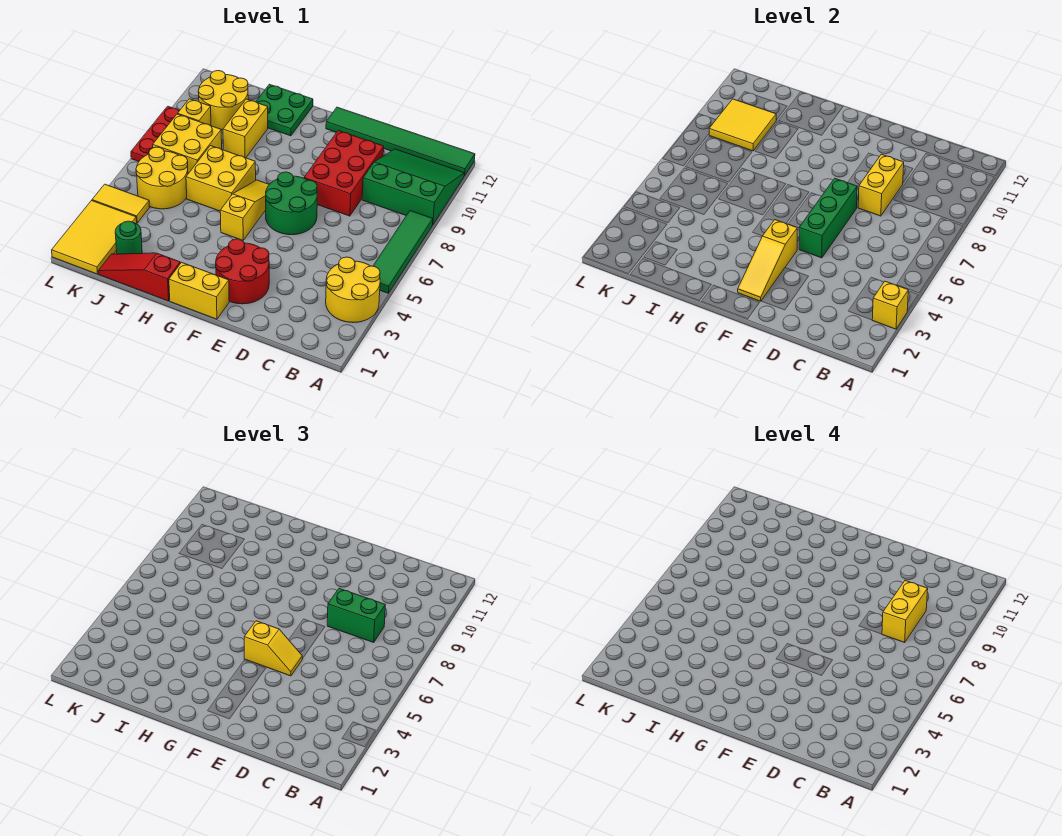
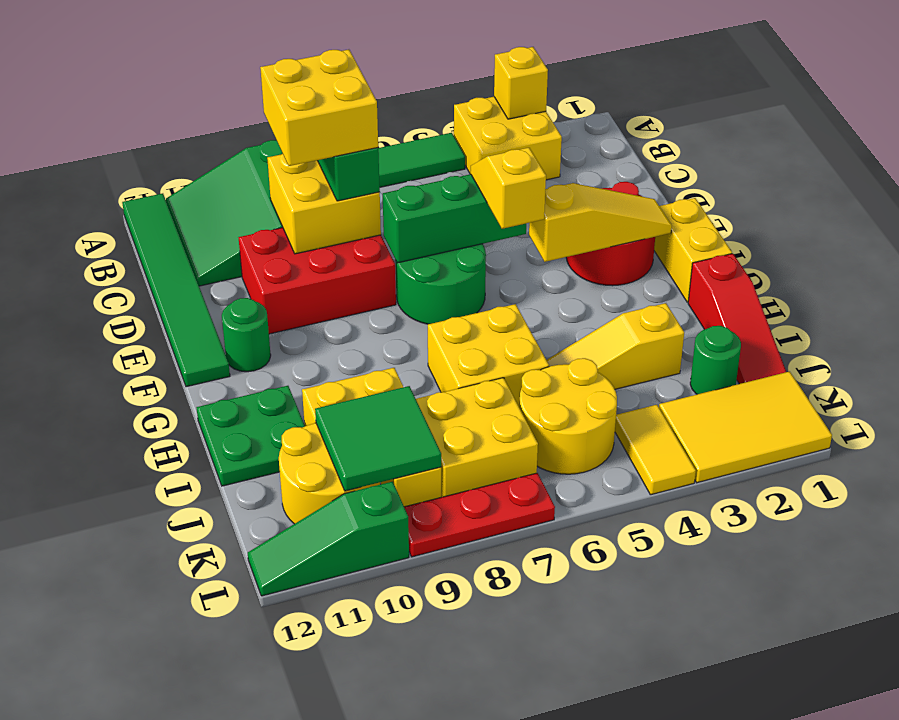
yellow round brick A3:B4 level 1 -> yellow brick A3:B4 level 1
yellow brick C8:C9 level 4 -> yellow brick C8:D9 level 4
yellow brick D8:D9 level 2 -> yellow brick C8:D9 level 2
none -> green round brick F11 level 1
yellow slope G5:G7 level 1 top 5 -> yellow slope I3:I5 level 1 top 3
yellow tile J9:K10 level 2 -> green tile J9:K10 level 2
none -> green slope L10:L12 level 1 top 10

